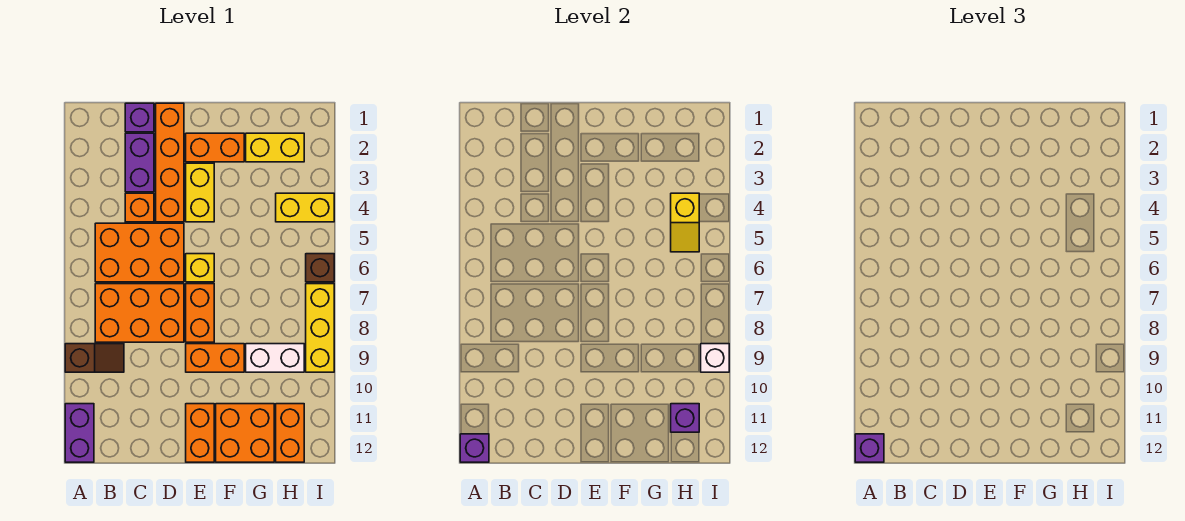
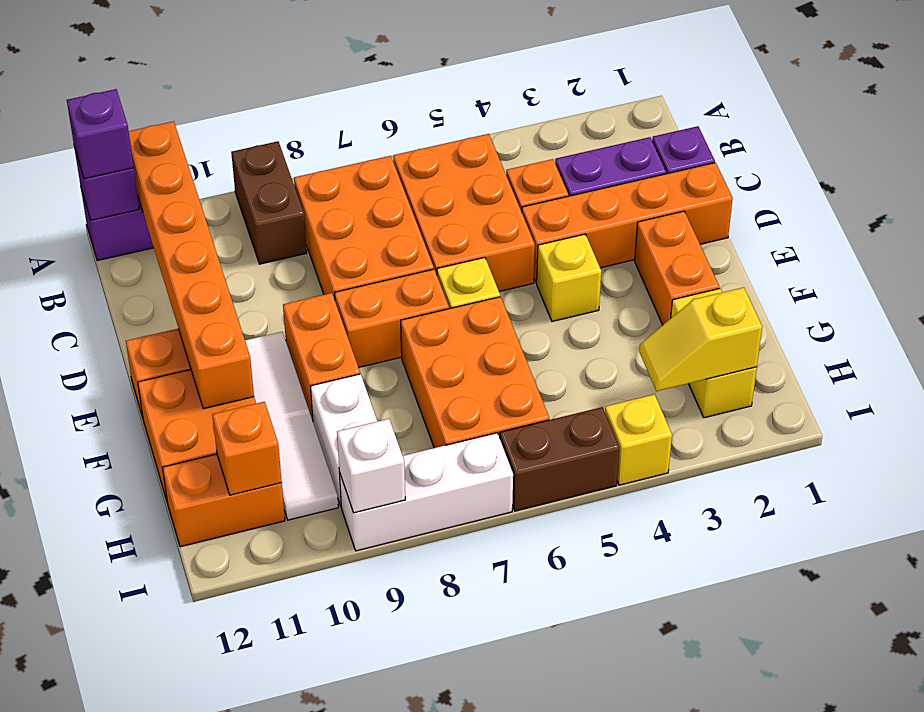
brown slope A9:B9 level 1 top A -> brown brick A9:B9 level 1
none -> orange brick A11:F11 level 2
yellow brick E3:E4 level 1 -> yellow brick E4 level 1
none -> white tile E10:H10 level 1
none -> orange brick F6:H7 level 1
yellow brick H4:I4 level 1 -> yellow brick I4 level 1
yellow slope H4:H5 level 2 top 4 -> yellow slope H2:H3 level 2 top 2
purple brick H11 level 2 -> orange brick H11 level 2
brown brick I6 level 1 -> brown brick I5:I6 level 1
yellow brick I7:I9 level 1 -> white brick I7:I9 level 1

